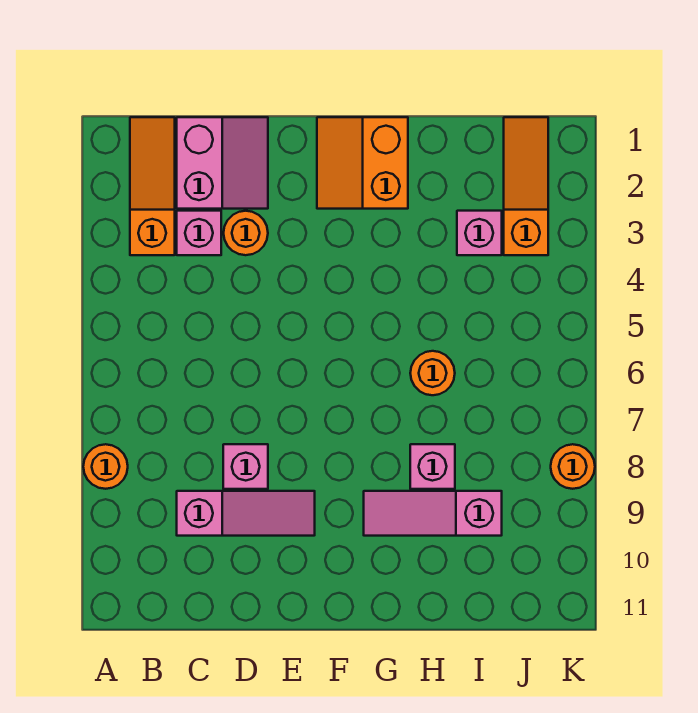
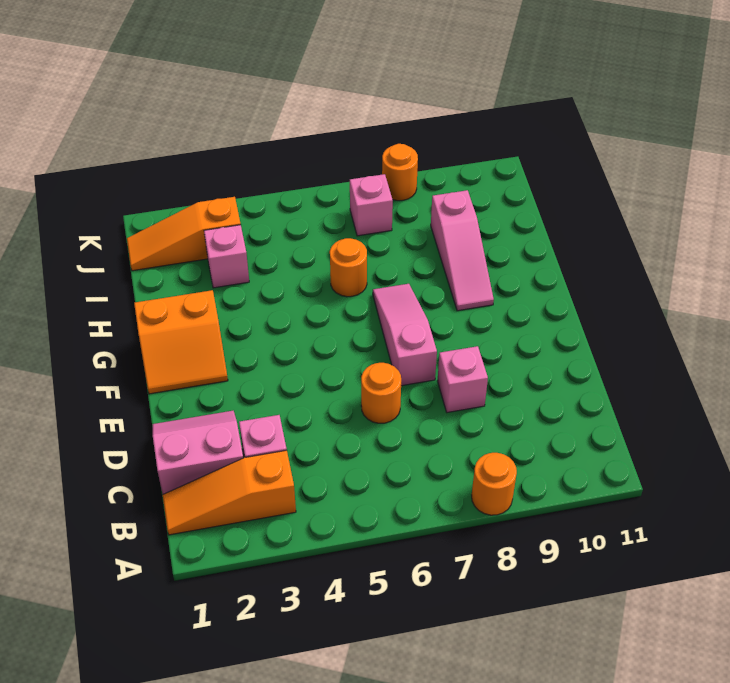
pink slope C9:E9 level 1 top C -> pink slope E7:G7 level 1 top E
orange round brick D3 level 1 -> orange round brick D6 level 1
pink brick H8 level 1 -> pink brick J7 level 1

